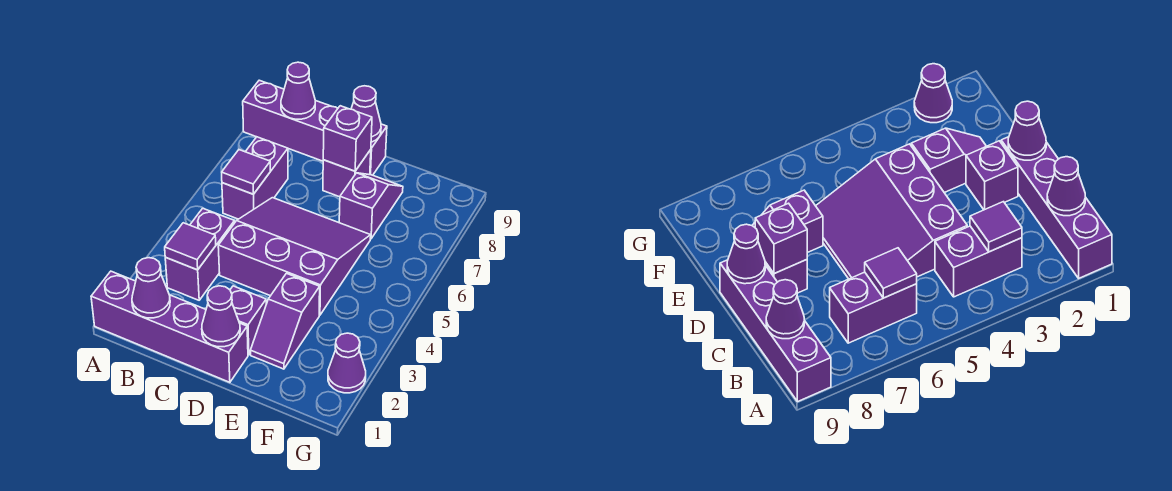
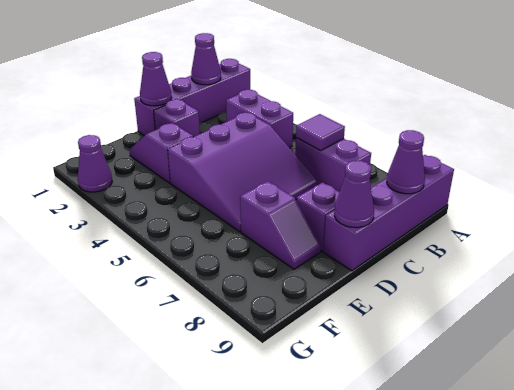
purple tile B3 level 2 -> none
purple brick D8 level 2 -> none

